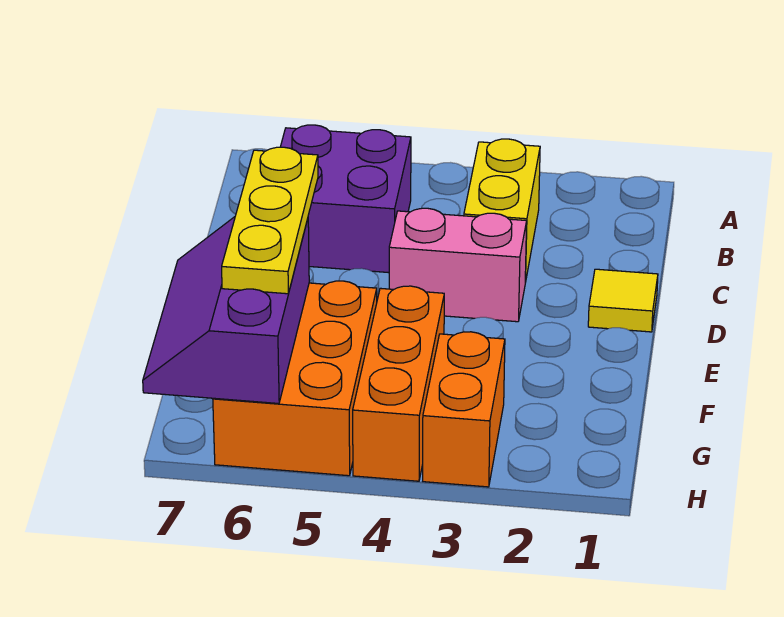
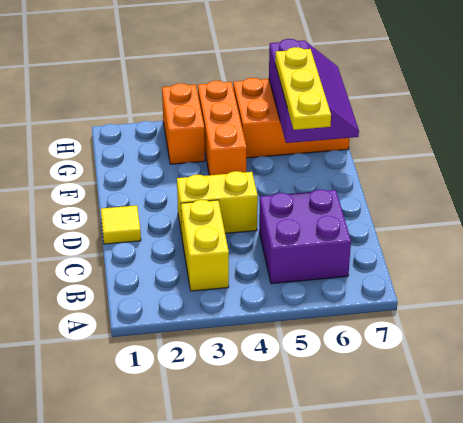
pink brick D3:D4 level 1 -> yellow brick D3:D4 level 1
orange brick F5:H6 level 1 -> orange brick G5:H7 level 1

